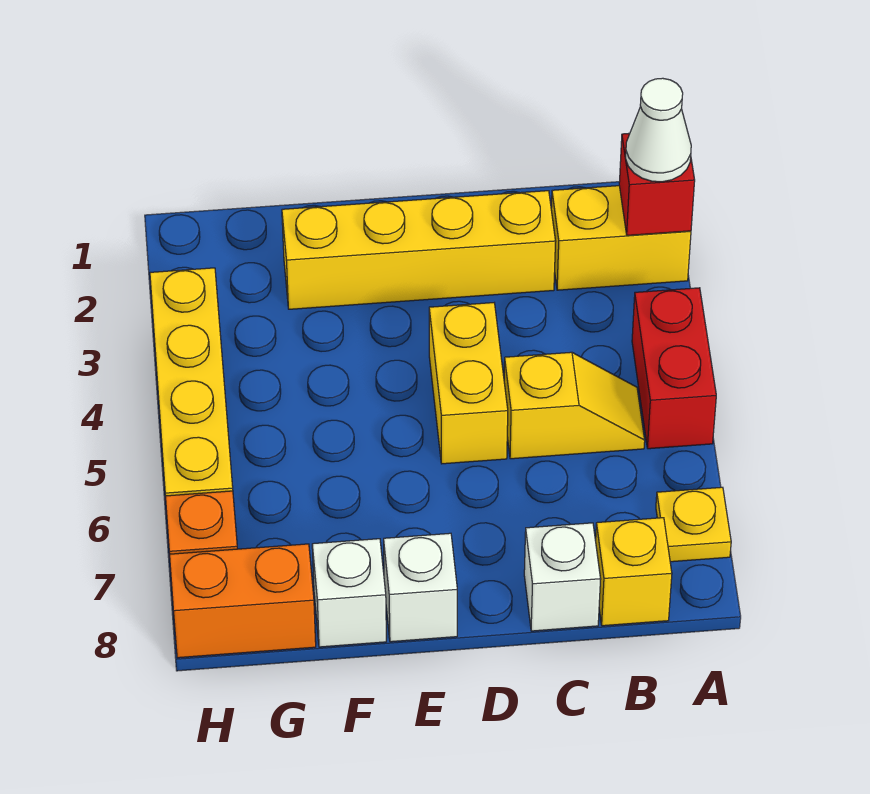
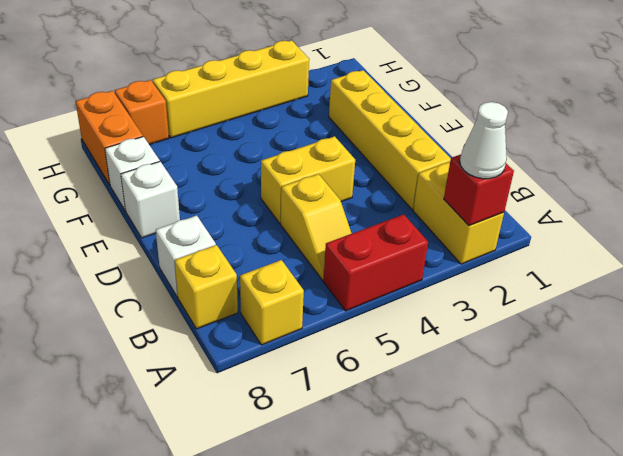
yellow plate A7 level 1 -> yellow brick A7 level 1

